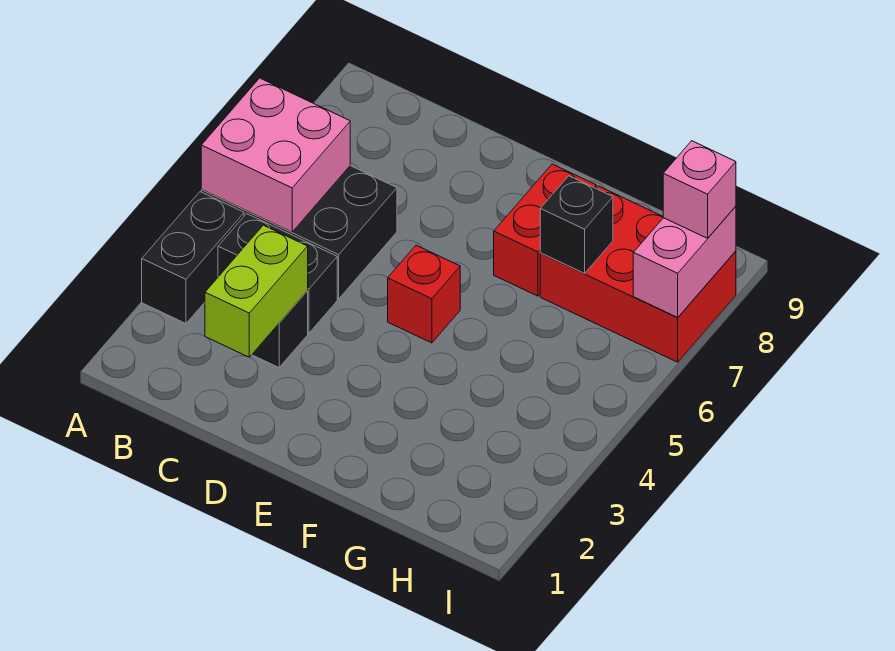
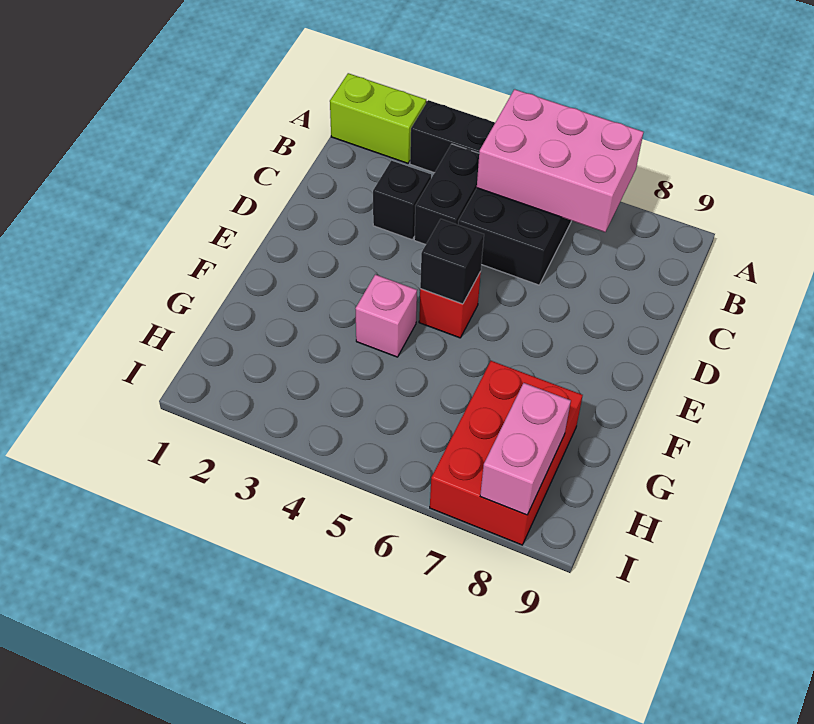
pink brick A5:B6 level 2 -> pink brick A5:B7 level 2
lime brick C2:C3 level 2 -> lime brick A1:A2 level 1
red brick F7:F8 level 1 -> none
black brick G7 level 2 -> black brick E5 level 2
pink brick I7:I8 level 2 -> pink brick H8:I8 level 2
pink brick I8 level 3 -> pink brick F4 level 1

